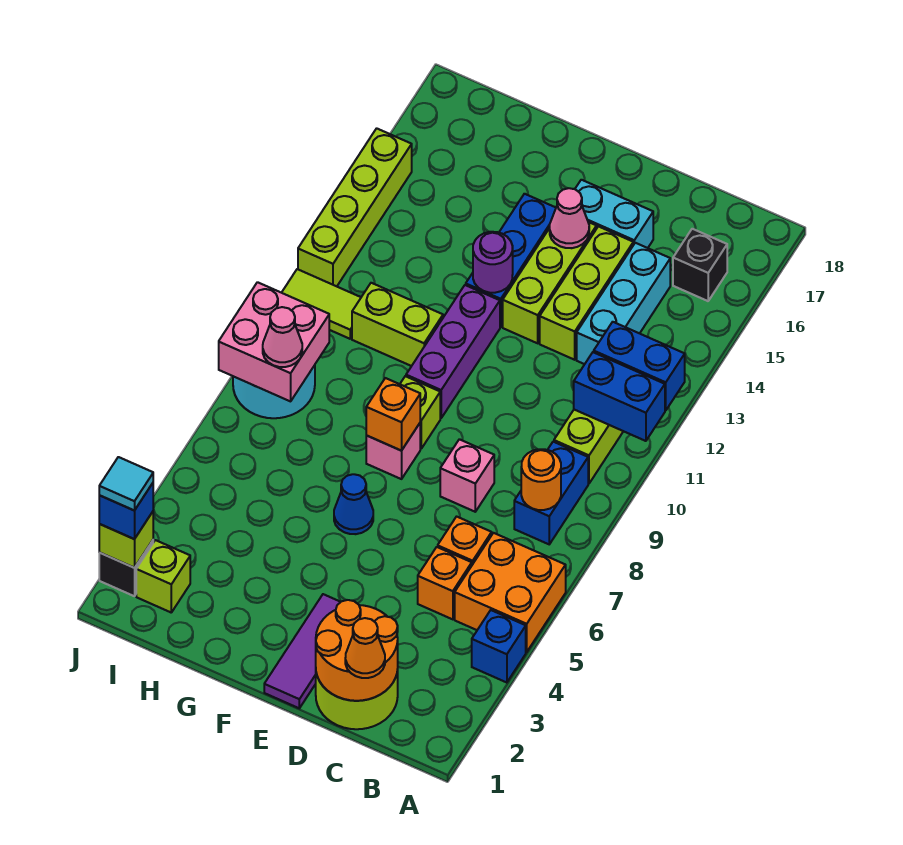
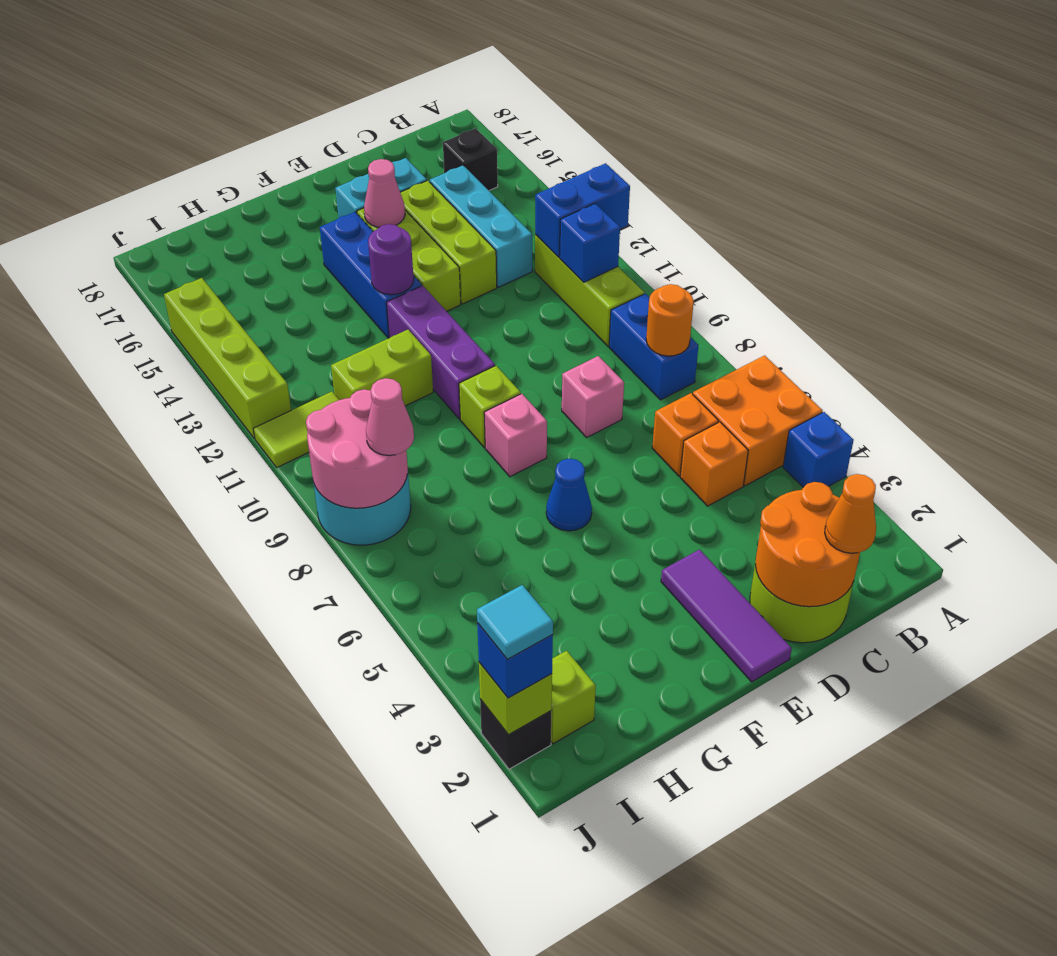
blue brick A11:B11 level 2 -> blue brick B11 level 2
orange brick F8 level 2 -> none
pink brick I8:J9 level 2 -> pink round brick I8:J9 level 2

